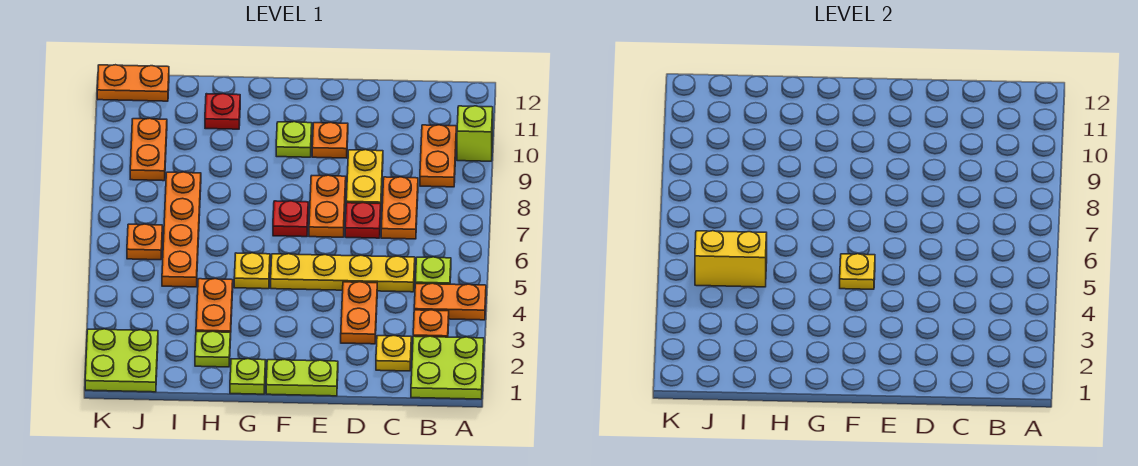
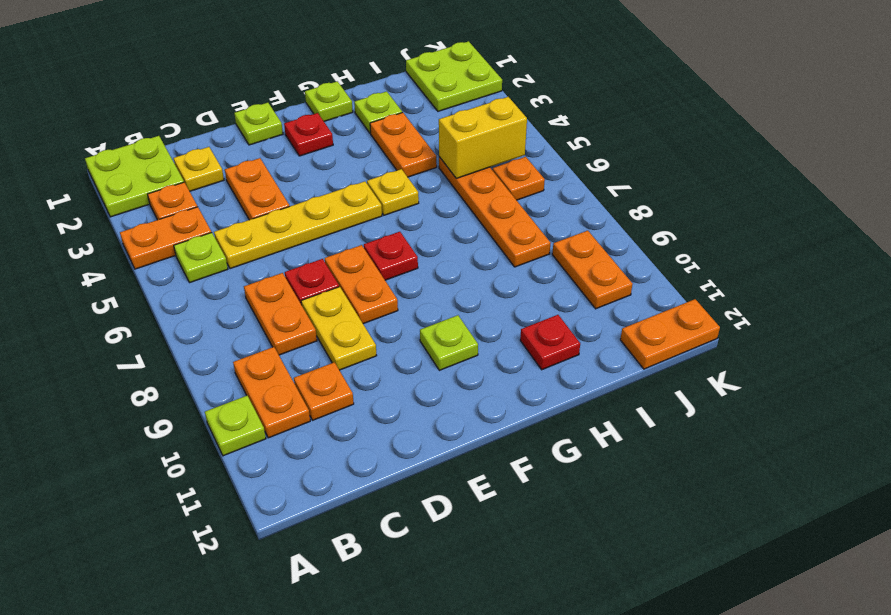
lime brick A10 level 1 -> lime plate A10 level 1
lime plate E1:F1 level 1 -> lime plate E1 level 1
orange plate E10 level 1 -> orange plate C10 level 1
none -> red plate F2 level 1
yellow plate F5 level 2 -> none

